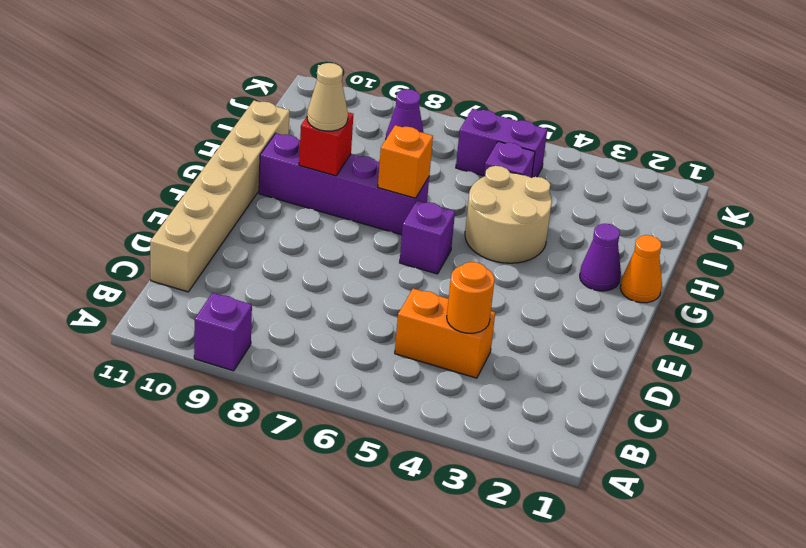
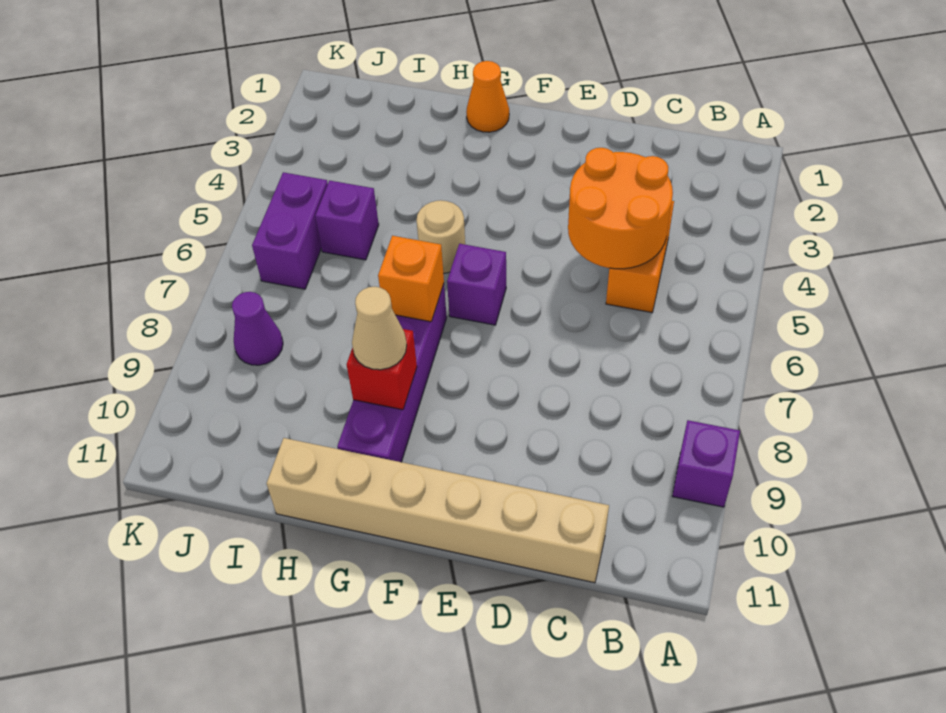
orange round brick C4 level 2 -> orange round brick C4:D5 level 2
purple cone G2 level 1 -> none
tan round brick G4:H5 level 1 -> tan round brick G5 level 1

